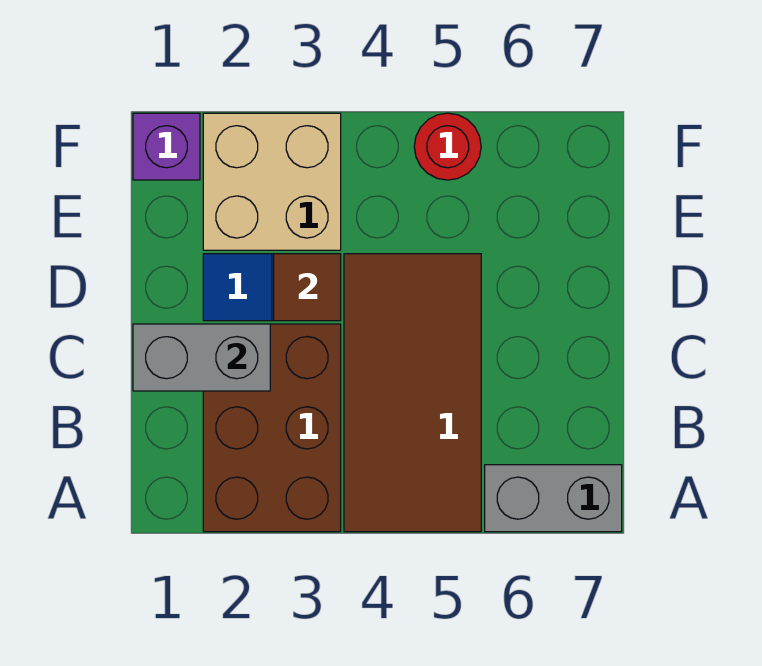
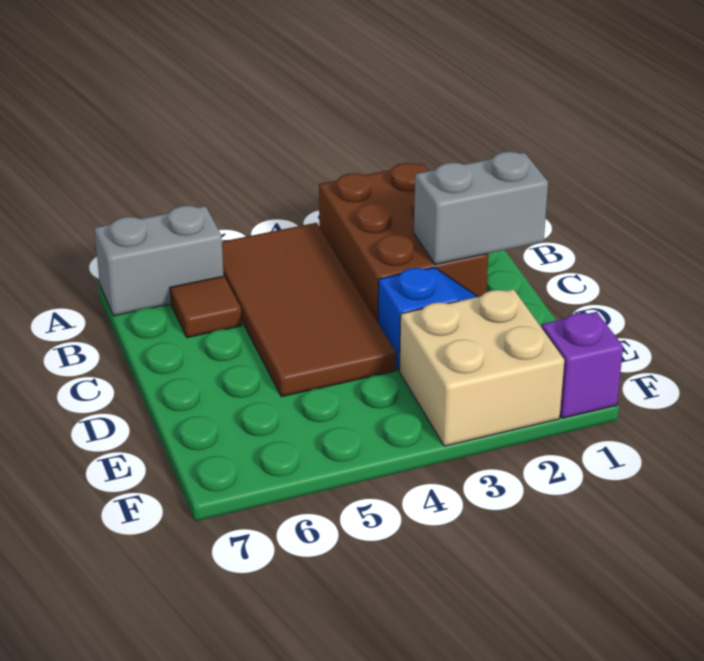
brown tile D3 level 2 -> brown tile B6 level 1
red round brick F5 level 1 -> none

